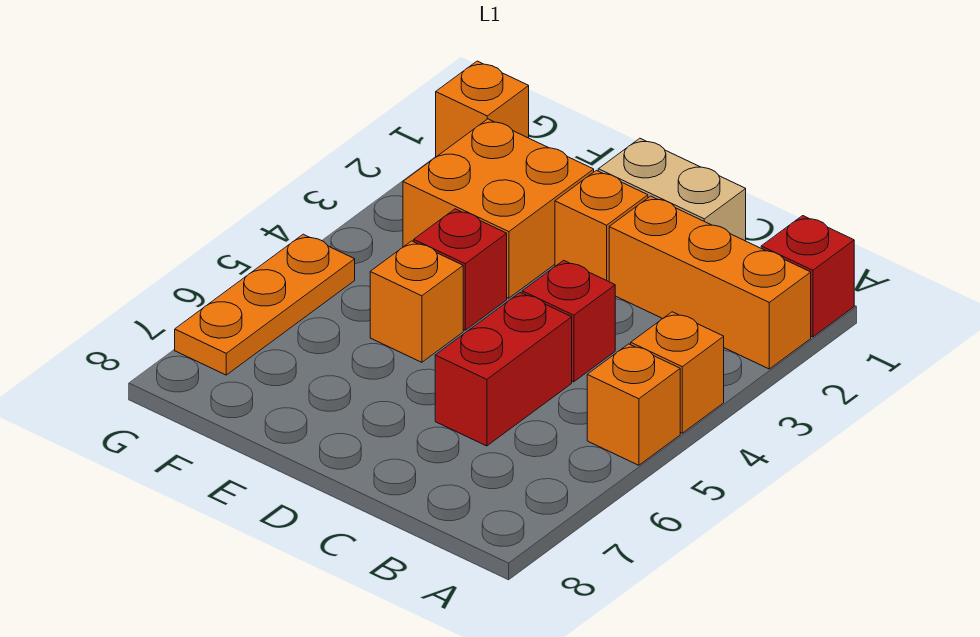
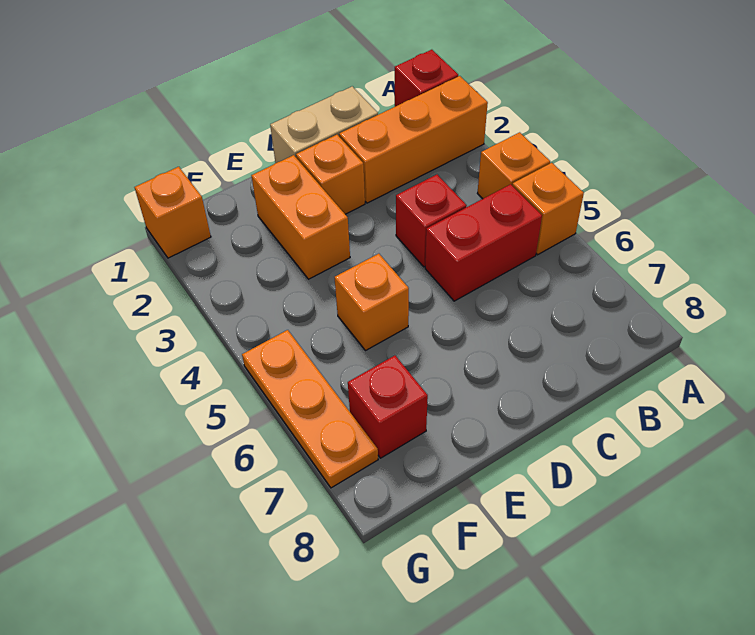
red brick C5:C6 level 1 -> red brick B5:C5 level 1
orange brick E2:F3 level 1 -> orange brick E2:E3 level 1
red brick E4 level 1 -> red brick F7 level 1

